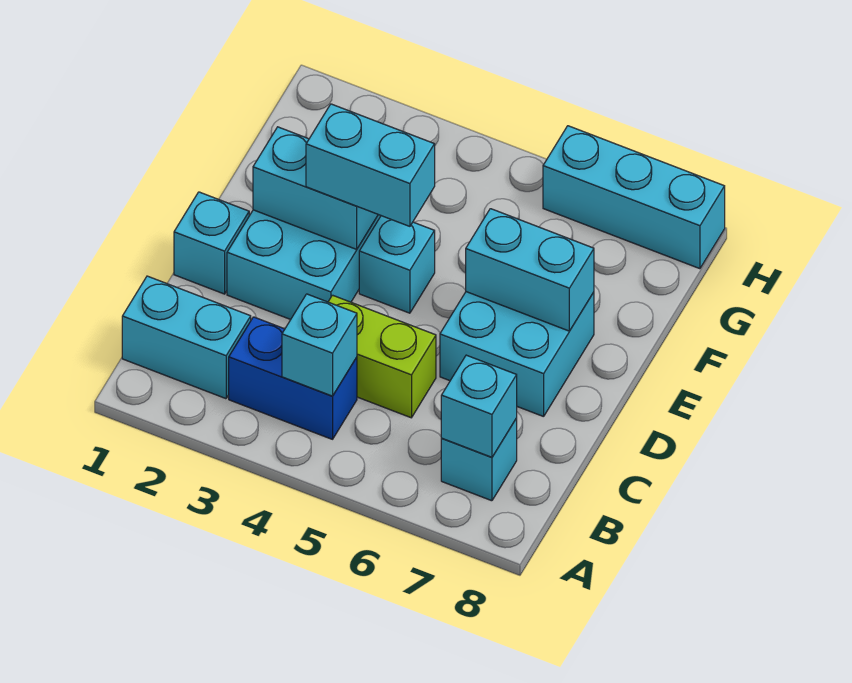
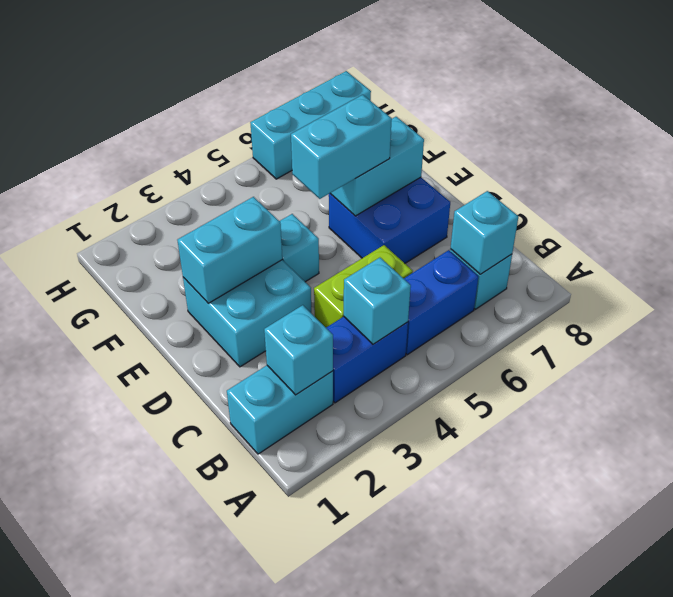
none -> blue brick B5:B6 level 1
cyan brick D1 level 1 -> cyan brick B2 level 2
cyan brick D6:E7 level 1 -> blue brick D6:E7 level 1
cyan brick E3:E4 level 3 -> cyan brick E5:E6 level 3

